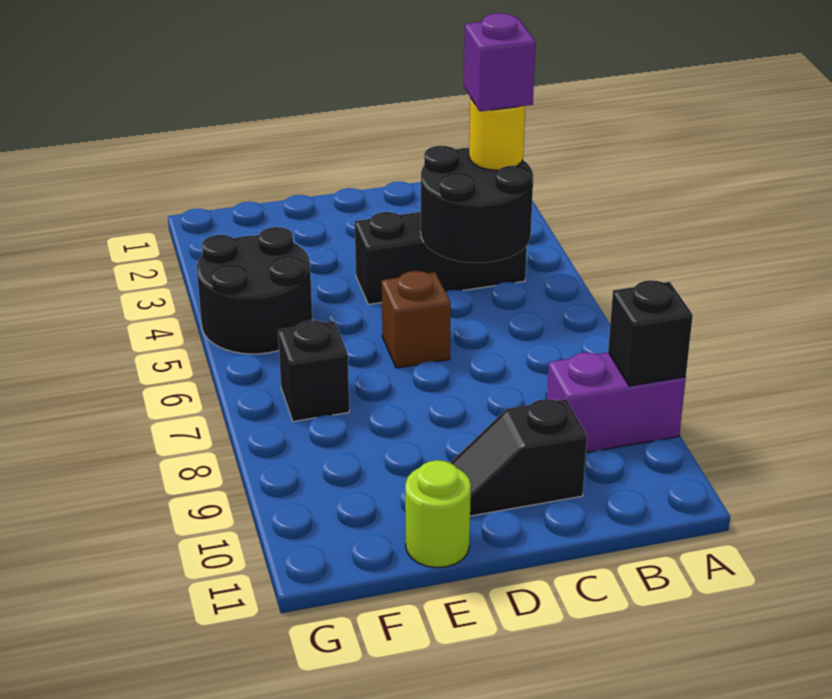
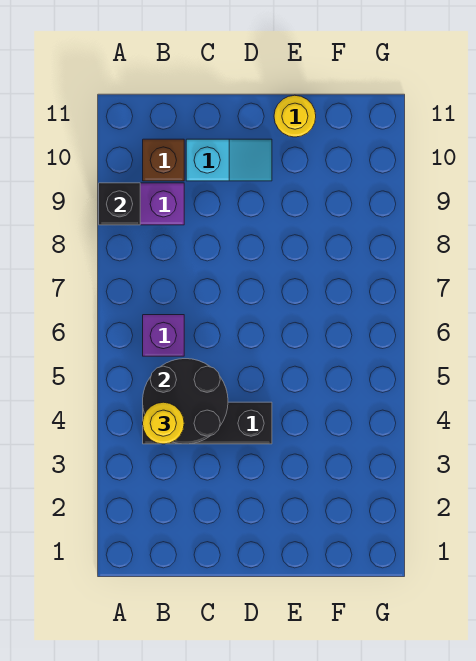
purple brick B4 level 4 -> purple brick B6 level 1
black slope C10:D10 level 1 top C -> cyan slope C10:D10 level 1 top C
brown brick D6 level 1 -> brown brick B10 level 1
lime round brick E11 level 1 -> yellow round brick E11 level 1
black round brick F4:G5 level 1 -> none
black brick F7 level 1 -> none

